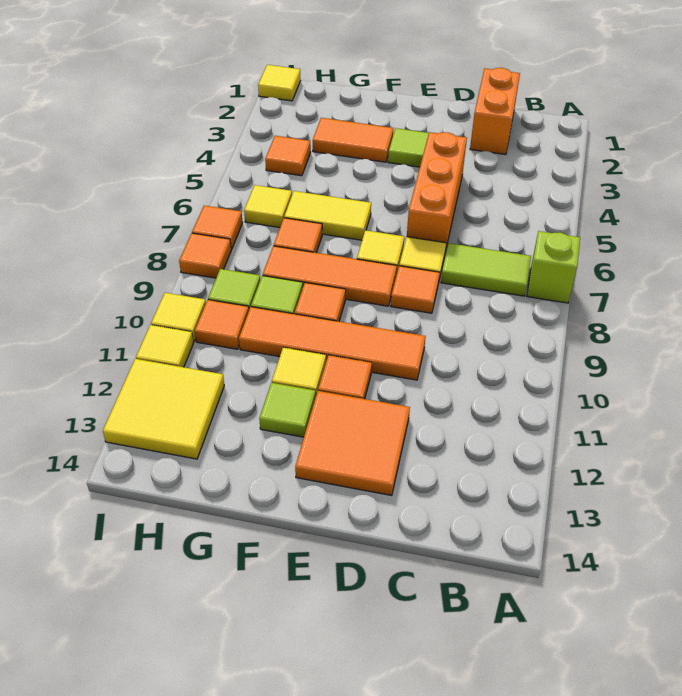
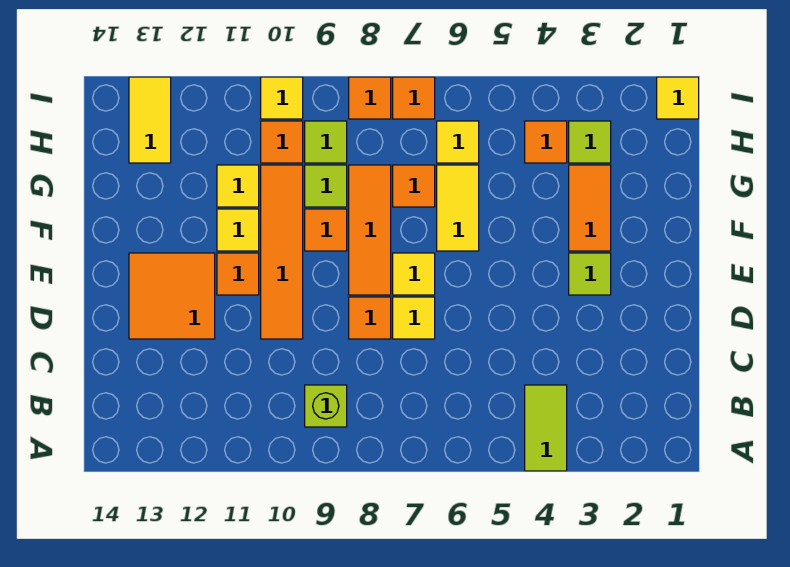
lime brick A7 level 1 -> lime brick B9 level 1
lime tile B7:C7 level 1 -> lime tile A4:B4 level 1
orange brick C1:C2 level 1 -> none
orange brick D4:D6 level 1 -> none
lime tile F12 level 1 -> lime tile H3 level 1
yellow tile H12:I13 level 1 -> yellow tile H13:I13 level 1
yellow tile I11 level 1 -> yellow tile G11 level 1

